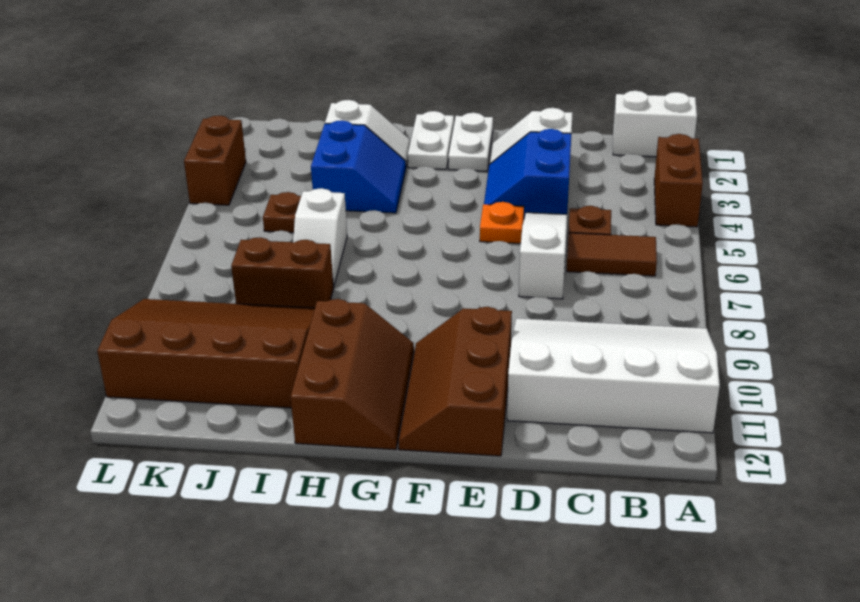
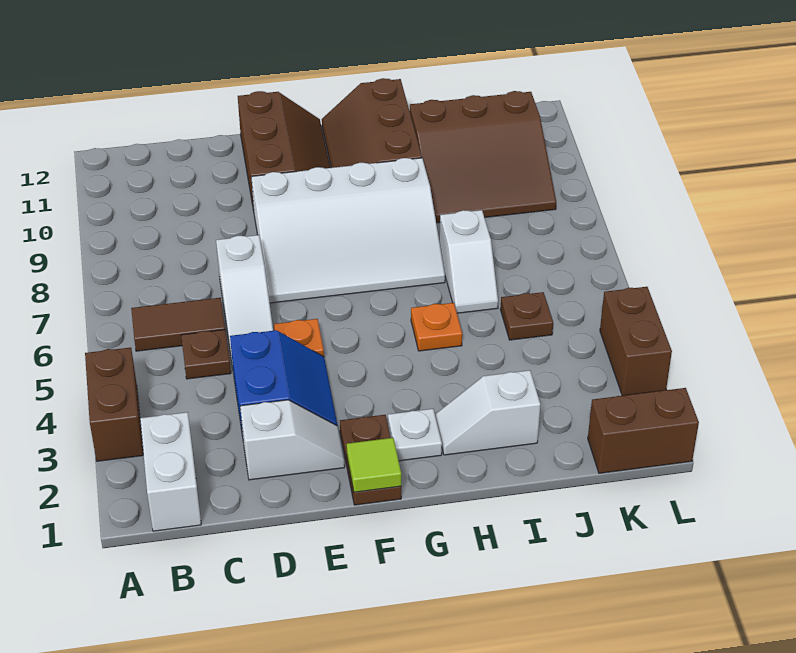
white brick A1:B1 level 1 -> white brick B1:B2 level 1
white slope A9:D11 level 1 top 11 -> white slope E7:H9 level 1 top 9
white plate F1:F2 level 1 -> brown plate F1:F2 level 1
none -> lime tile F1 level 2
white plate G1:G2 level 1 -> white plate G2 level 1
blue slope H3:I4 level 1 top I -> none
none -> orange plate H5 level 1
white slope I6:I7 level 1 top 6 -> white slope I6:I7 level 1 top 7
brown brick I8:J8 level 1 -> brown brick K1:L1 level 1
brown slope I9:L11 level 1 top 11 -> brown slope I9:K11 level 1 top 11

